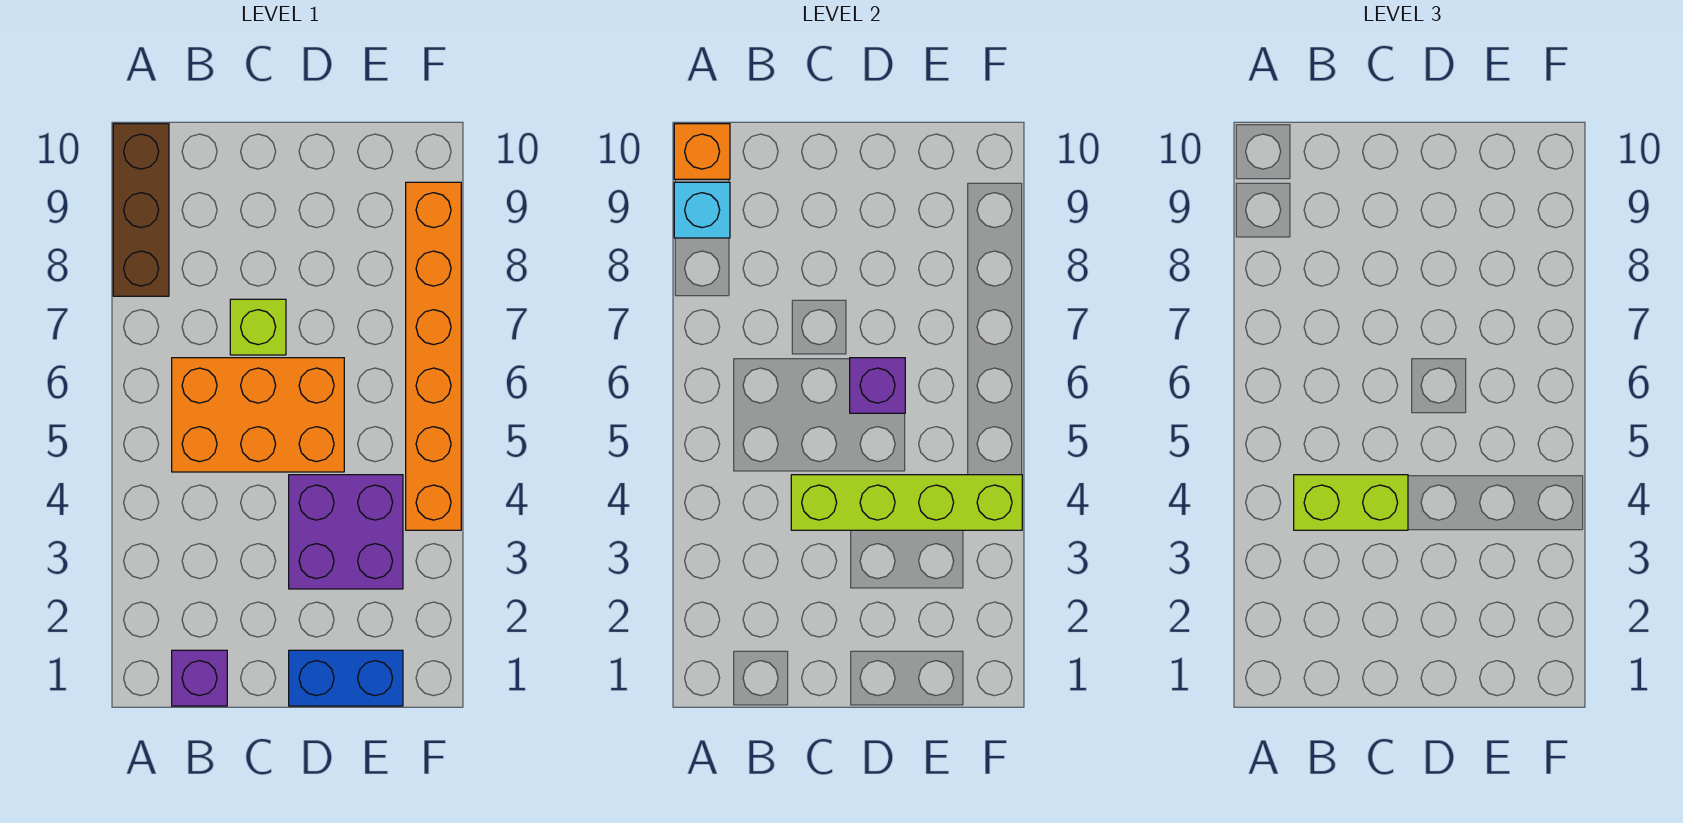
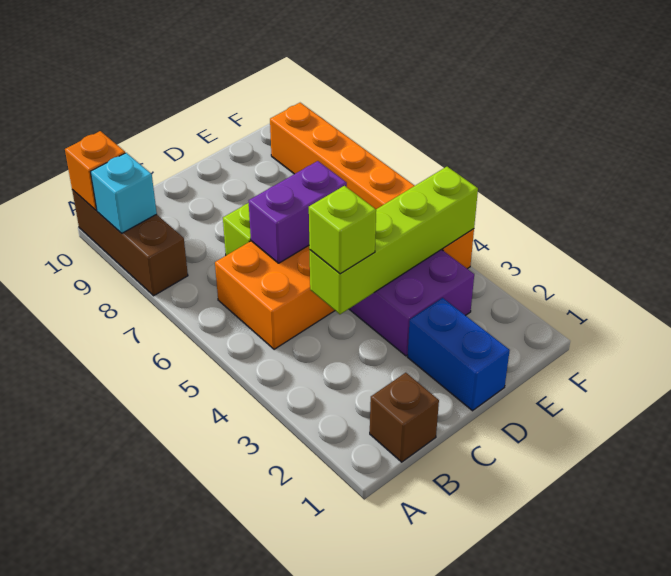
purple brick B1 level 1 -> brown brick B1 level 1
lime brick B4:C4 level 3 -> lime brick C4 level 3
blue brick D1:E1 level 1 -> blue brick D1:D2 level 1
purple brick D6 level 2 -> purple brick C6:D6 level 2

